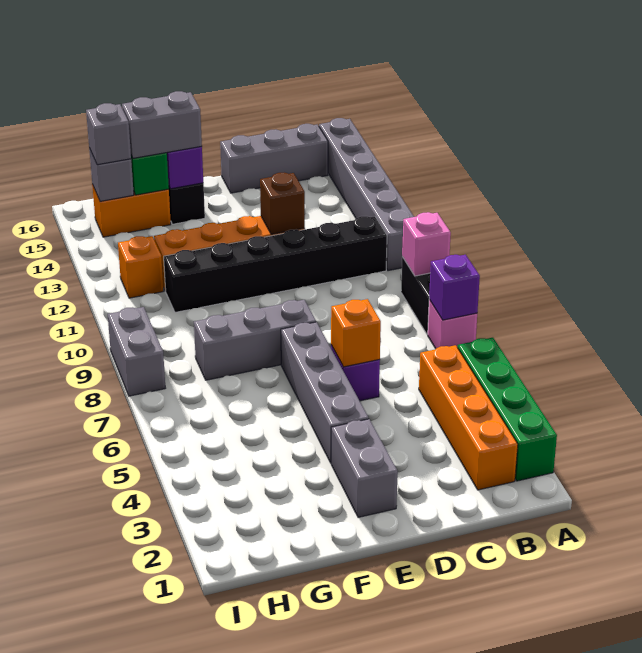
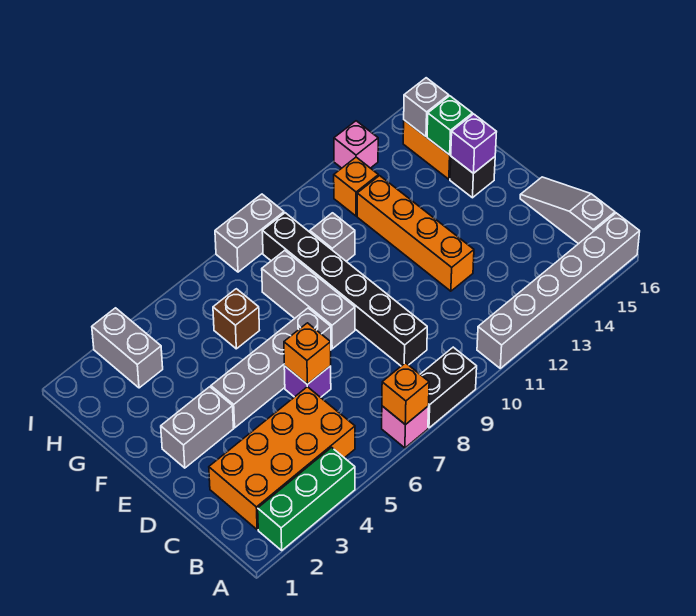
green brick A2:A5 level 1 -> green brick A2:A4 level 1
purple brick A7 level 2 -> orange brick A7 level 2
pink brick A9 level 2 -> pink brick I13 level 1
orange brick B2:B5 level 1 -> orange brick B2:C5 level 1
black brick B11:G11 level 1 -> black brick C9:H9 level 1
grey brick B16:D16 level 1 -> grey slope B16:D16 level 1 top B
brown brick D12 level 2 -> brown brick G6 level 1
grey brick F15:G15 level 3 -> grey brick H3:I3 level 1
grey brick H15 level 3 -> grey brick G10 level 1

